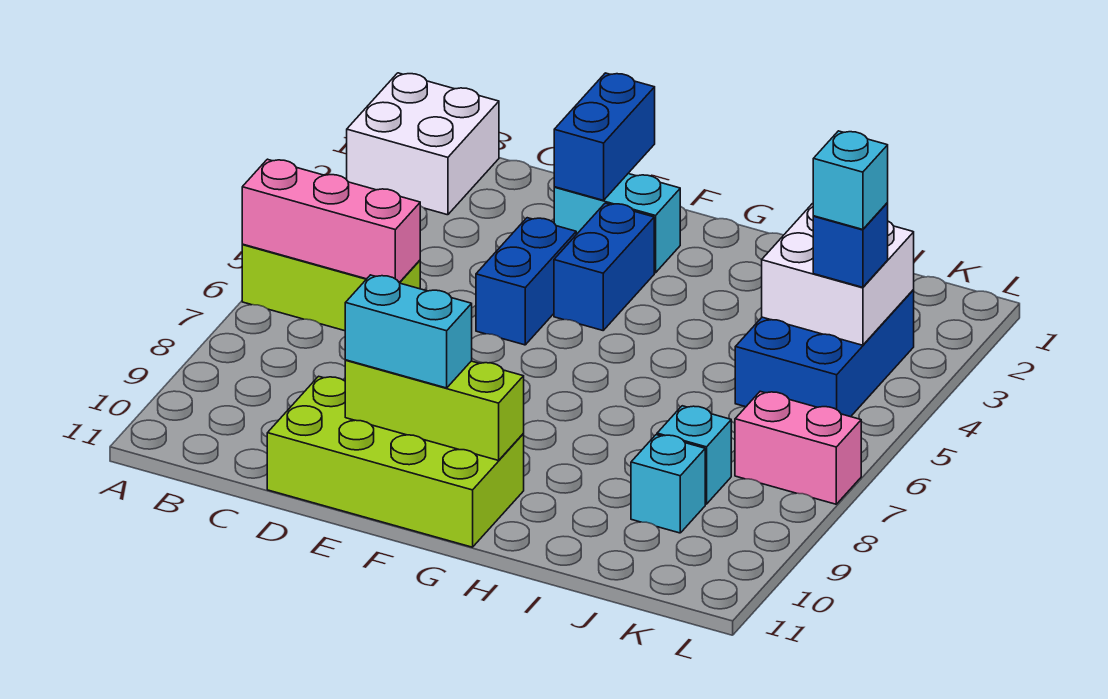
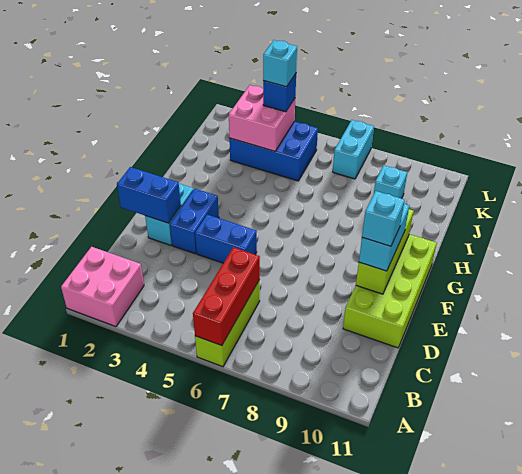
white brick A1:B2 level 1 -> pink brick A1:B2 level 1
pink brick A6:C6 level 2 -> red brick A6:C6 level 2
blue brick F3:F4 level 1 -> blue brick E3:F3 level 1
white brick J3:K4 level 2 -> pink brick J3:K4 level 2
cyan brick J8 level 1 -> cyan brick E10 level 4
pink brick K7:L7 level 1 -> cyan brick K7:L7 level 1

